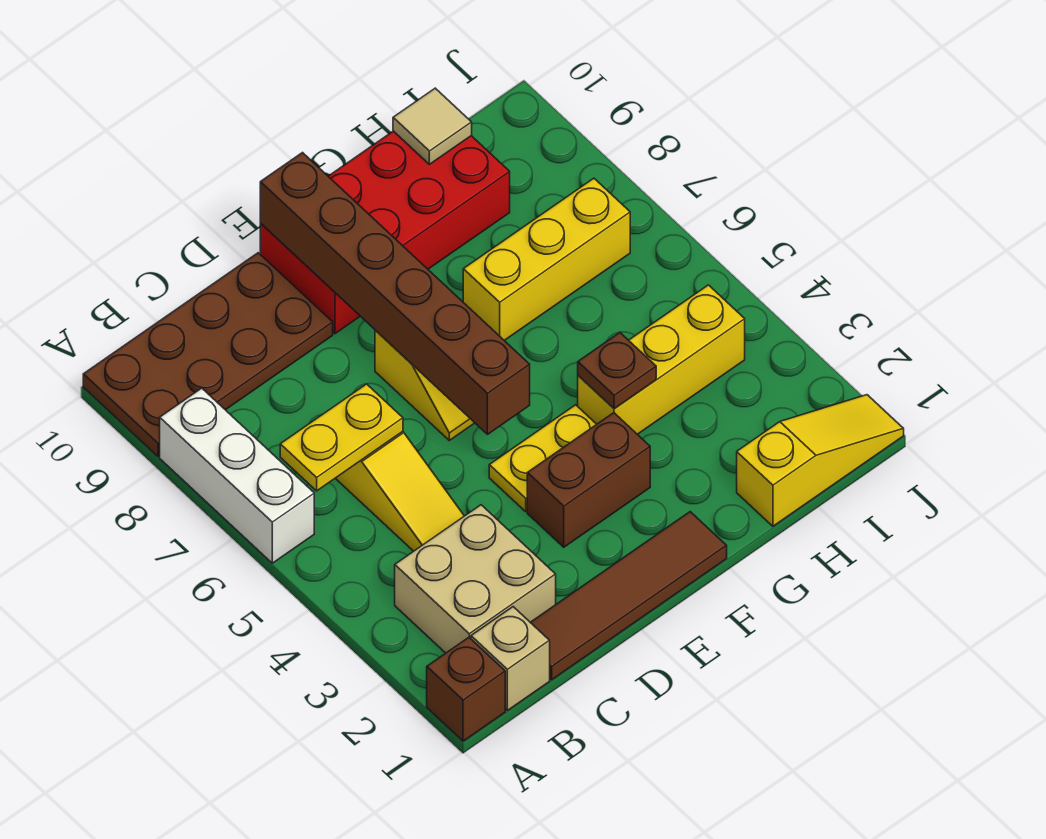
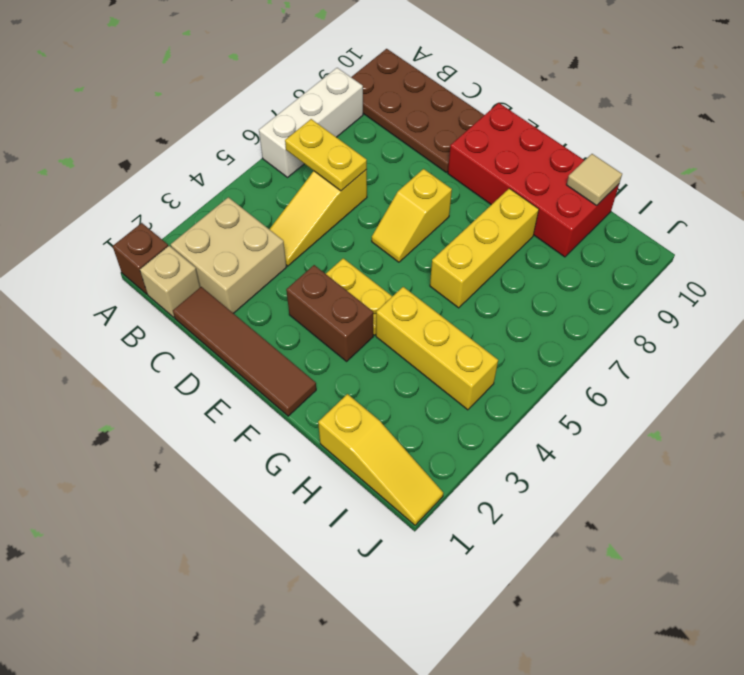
brown brick E5:E10 level 2 -> none
brown plate G4 level 2 -> none
yellow brick G7:I7 level 1 -> yellow brick G6:G8 level 1

